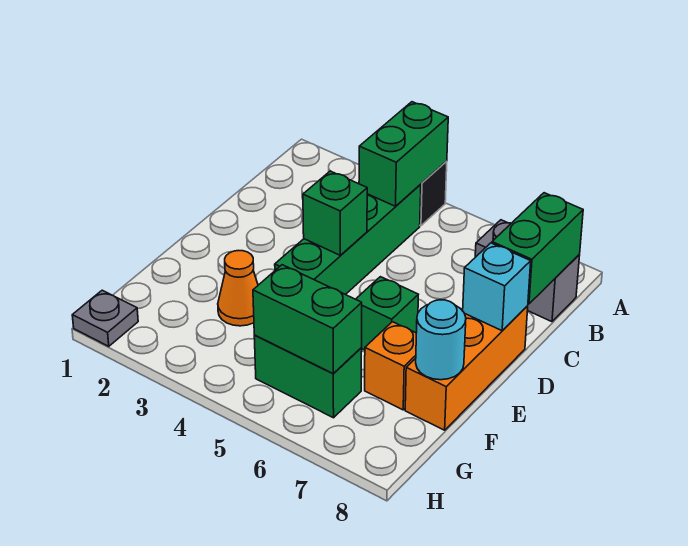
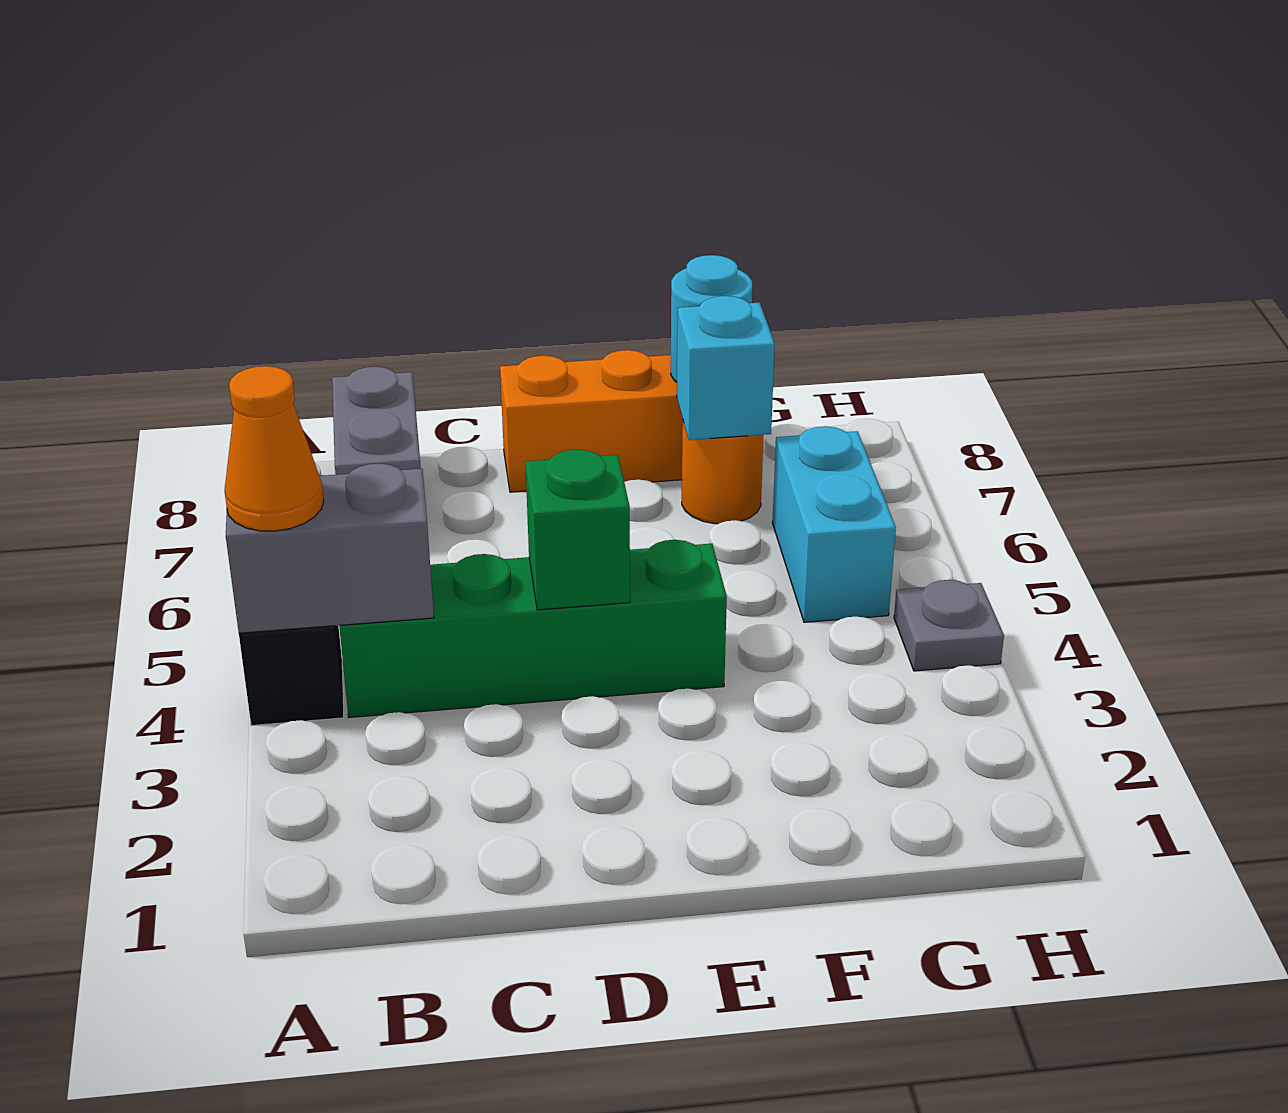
green brick A4:B4 level 2 -> grey brick A4:B4 level 2
green brick B8:C8 level 2 -> none
cyan brick D8 level 2 -> cyan brick F7 level 2
green brick E6 level 1 -> none
orange cone F3 level 1 -> orange cone A4 level 3
orange brick F7 level 1 -> orange round brick F7 level 1
green brick G5:G6 level 1 -> cyan brick G5:G6 level 1
green brick G5:G6 level 2 -> none
grey plate H1 level 1 -> grey plate H4 level 1

